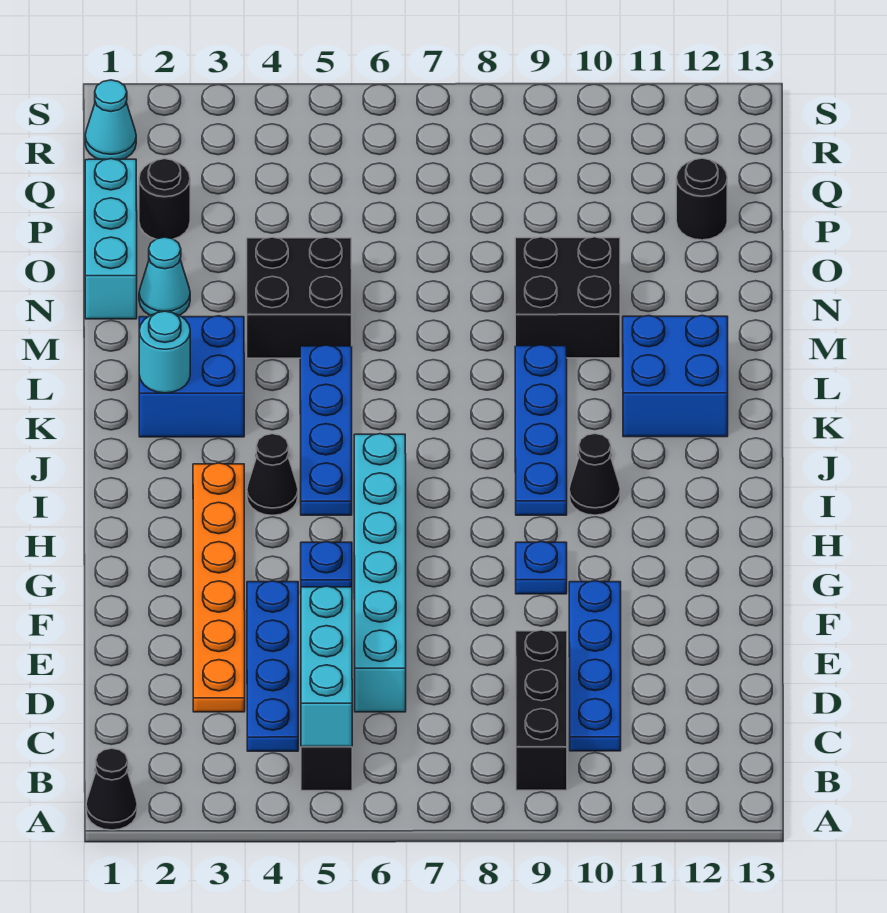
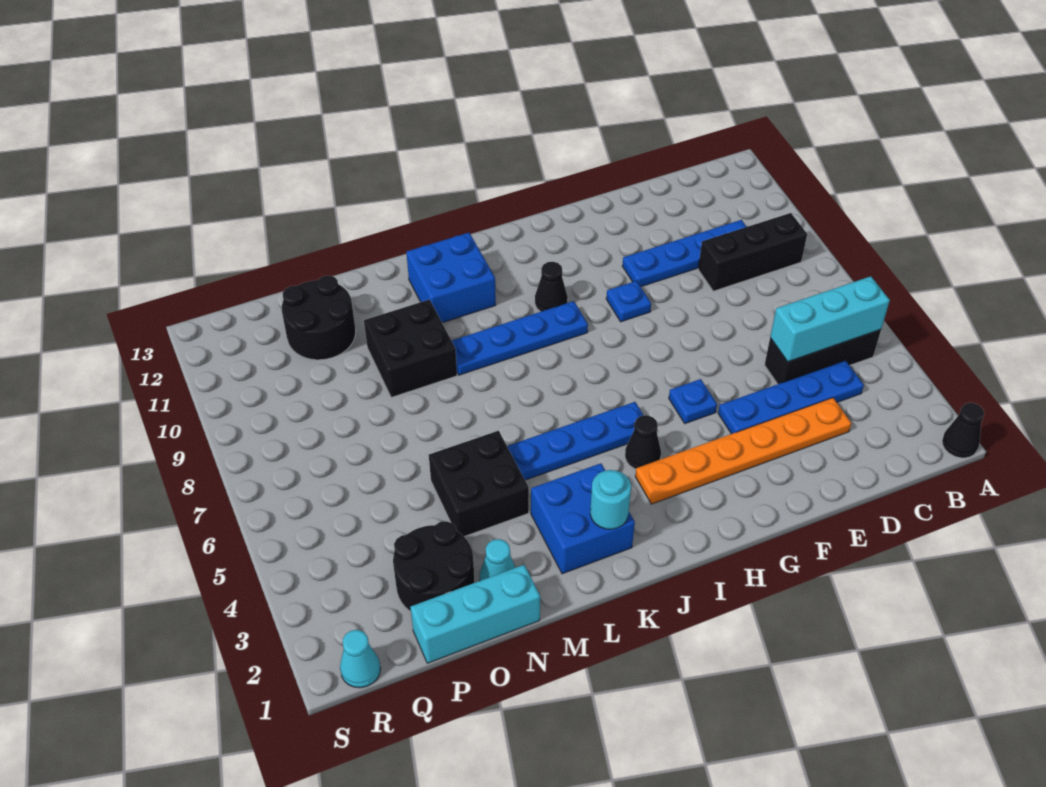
cyan brick D6:I6 level 1 -> none
black round brick P2 level 1 -> black round brick O2:P3 level 1
black round brick P12 level 1 -> black round brick O11:P12 level 1

